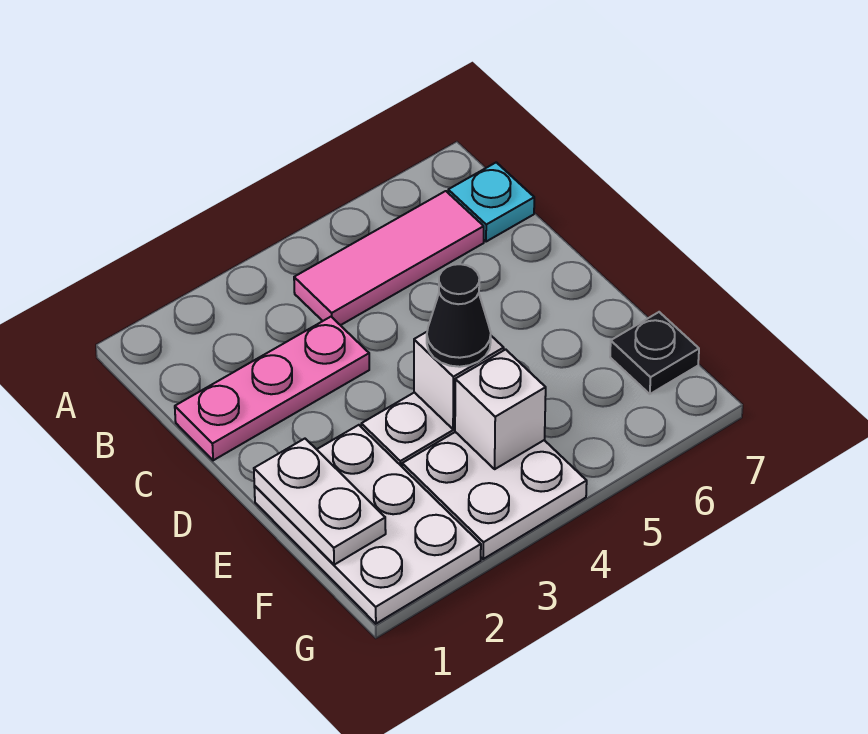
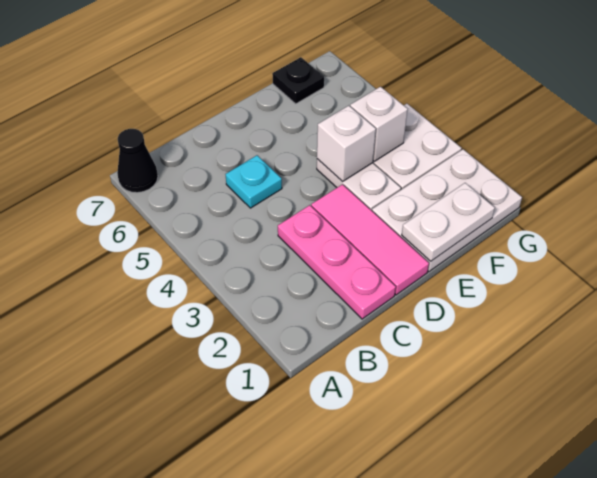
pink tile B4:B6 level 1 -> pink tile D1:D3 level 1
cyan plate B7 level 1 -> cyan plate C5 level 1
black cone E4 level 3 -> black cone A7 level 1

